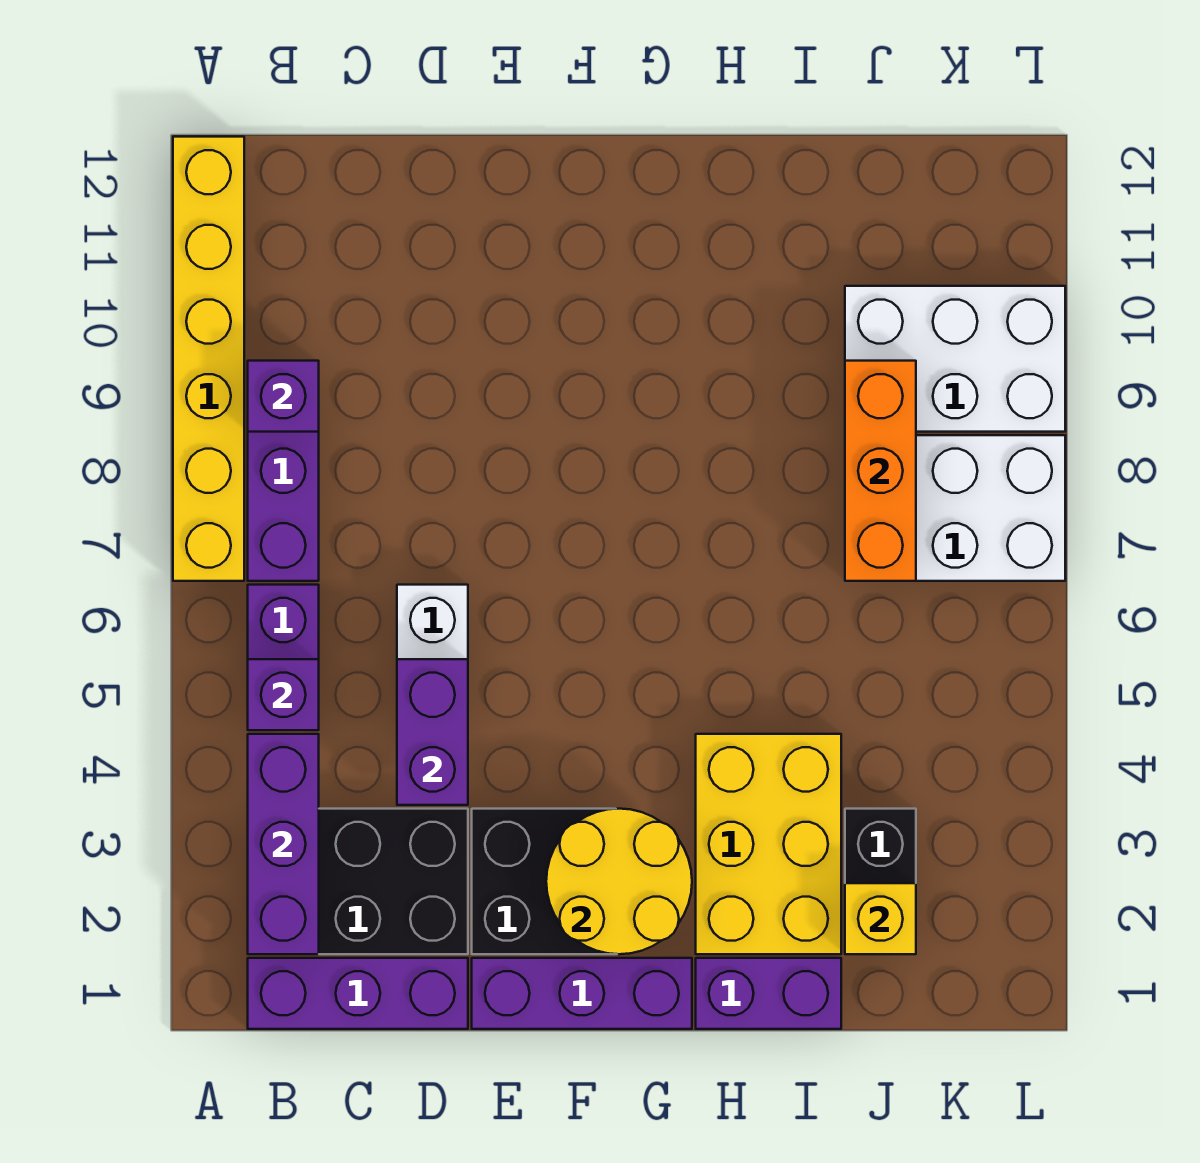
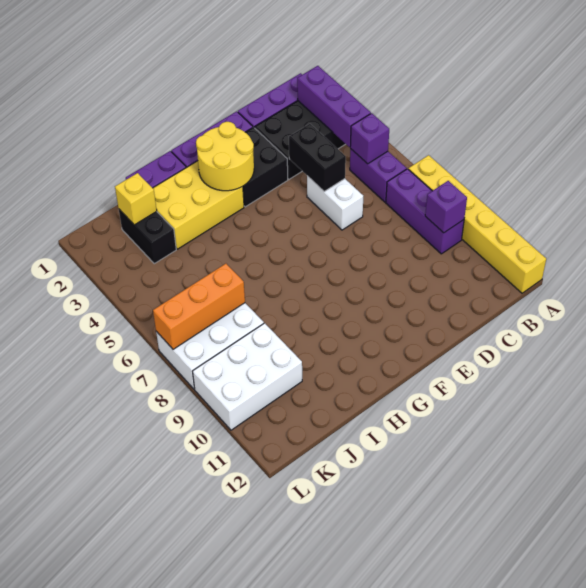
purple brick D4:D5 level 2 -> black brick D4:D5 level 2
yellow brick H2:I4 level 1 -> yellow brick G2:I3 level 1
orange brick J7:J9 level 2 -> orange brick J7:L7 level 2

